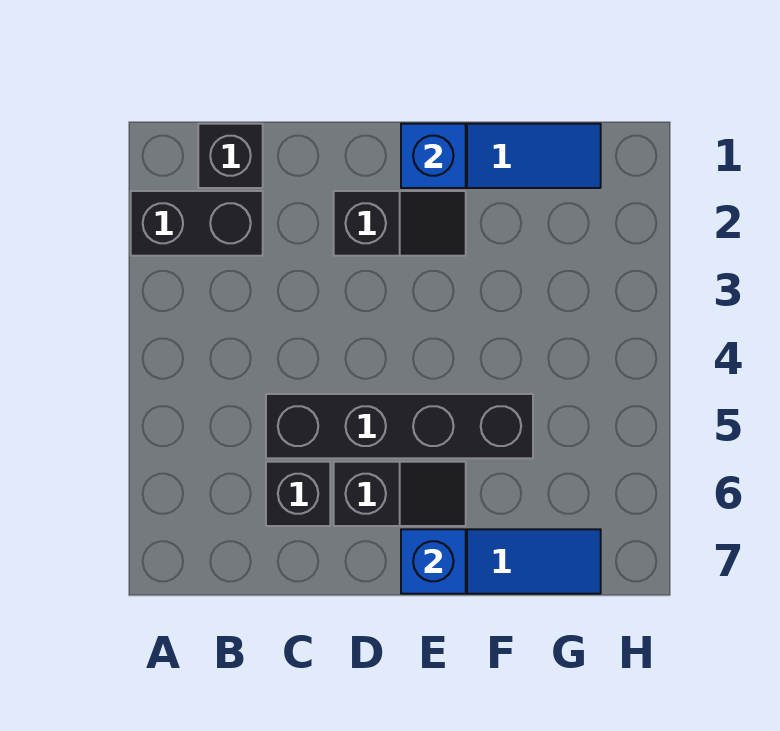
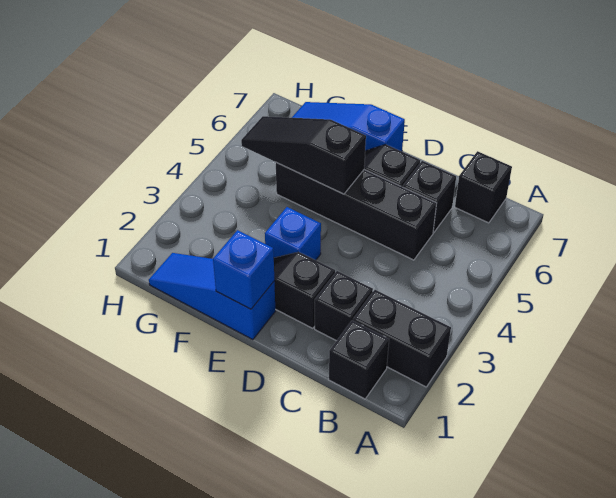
none -> black brick B7 level 1
none -> black brick C2 level 1
none -> black slope E5:G5 level 2 top E
blue brick E7 level 2 -> blue brick E3 level 1

